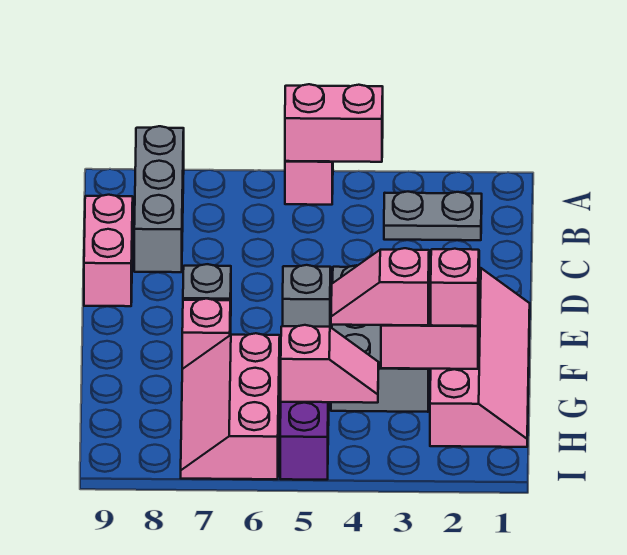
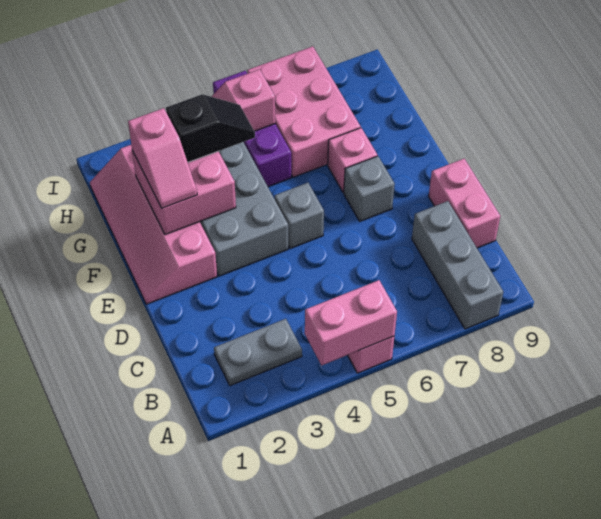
pink slope G3:G4 level 3 top 3 -> black slope G3:G4 level 3 top 3
pink slope G6:I7 level 1 top 6 -> pink brick G6:I7 level 1

